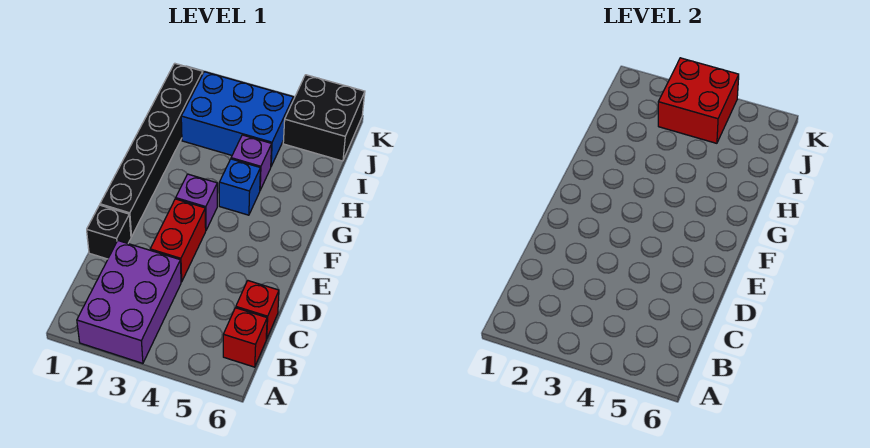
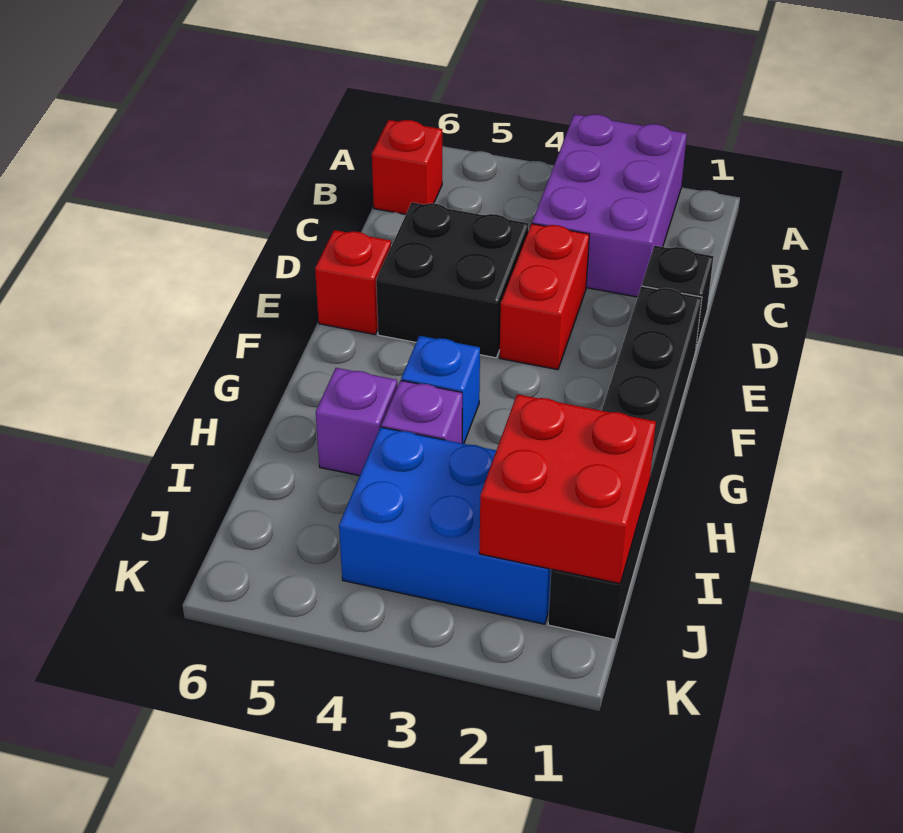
red brick C6 level 1 -> red brick E6 level 1
purple brick F3 level 1 -> purple brick H5 level 1
red brick J3:K4 level 2 -> red brick I1:J2 level 2
black brick J5:K6 level 1 -> black brick D4:E5 level 1

